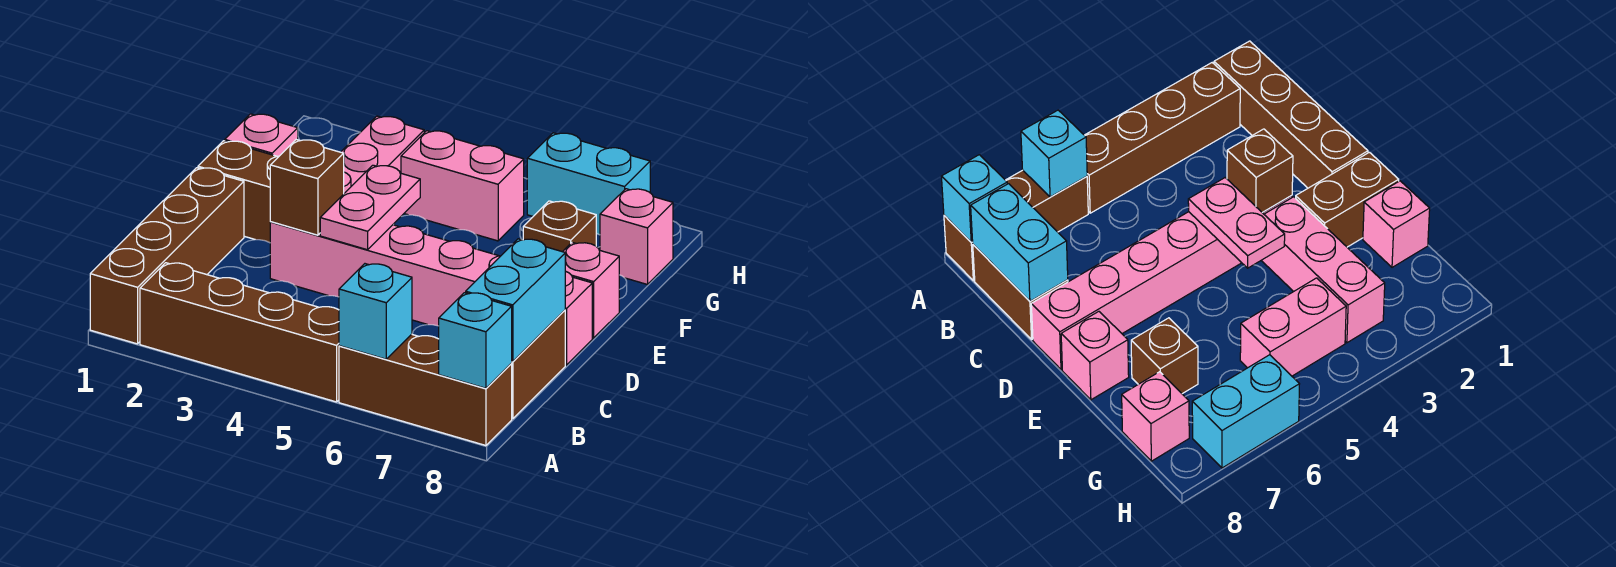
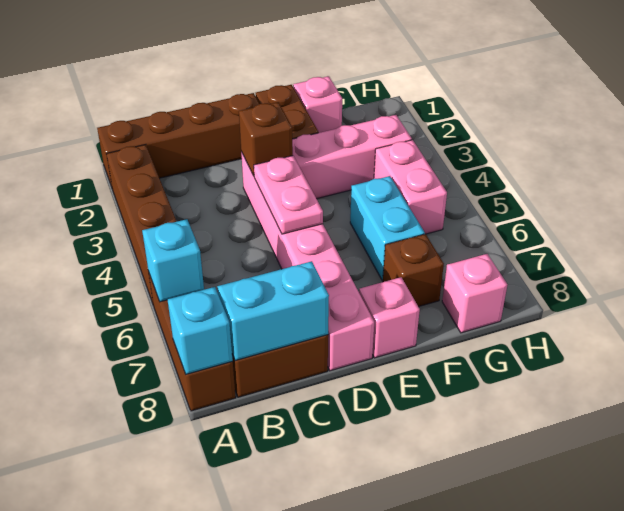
pink plate D4:E4 level 2 -> pink plate D4:D5 level 2
cyan brick H6:H7 level 1 -> cyan brick F5:F6 level 1

